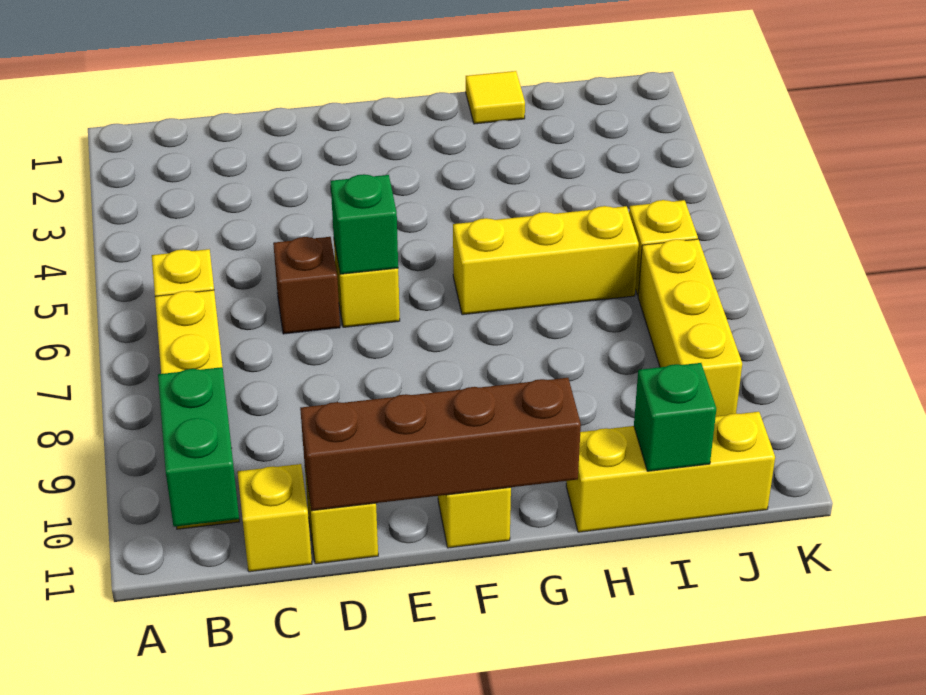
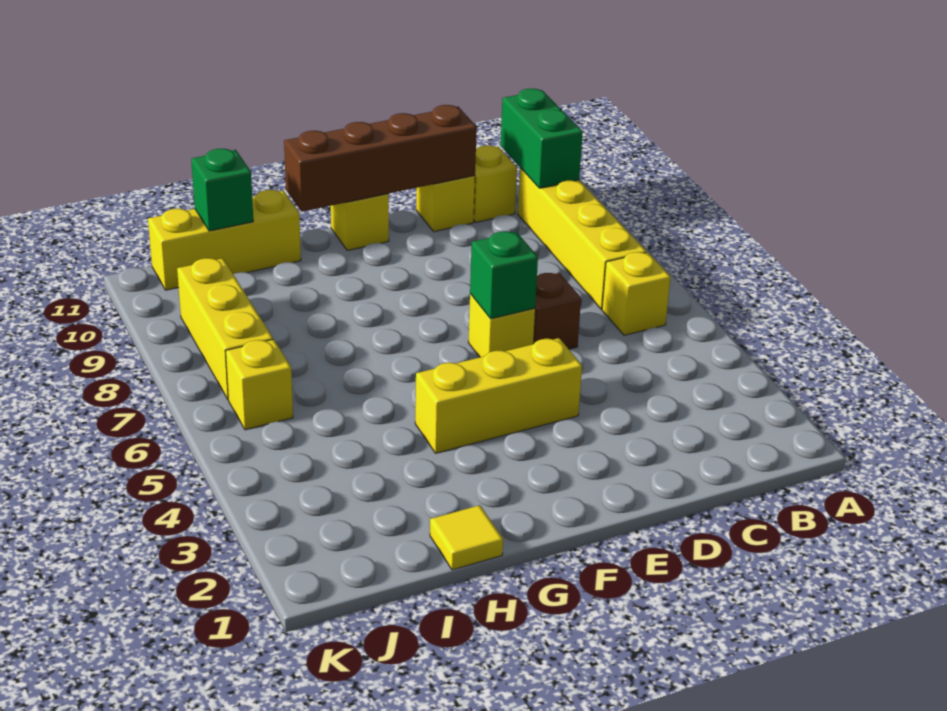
yellow brick G6:I6 level 1 -> yellow brick E4:G4 level 1

